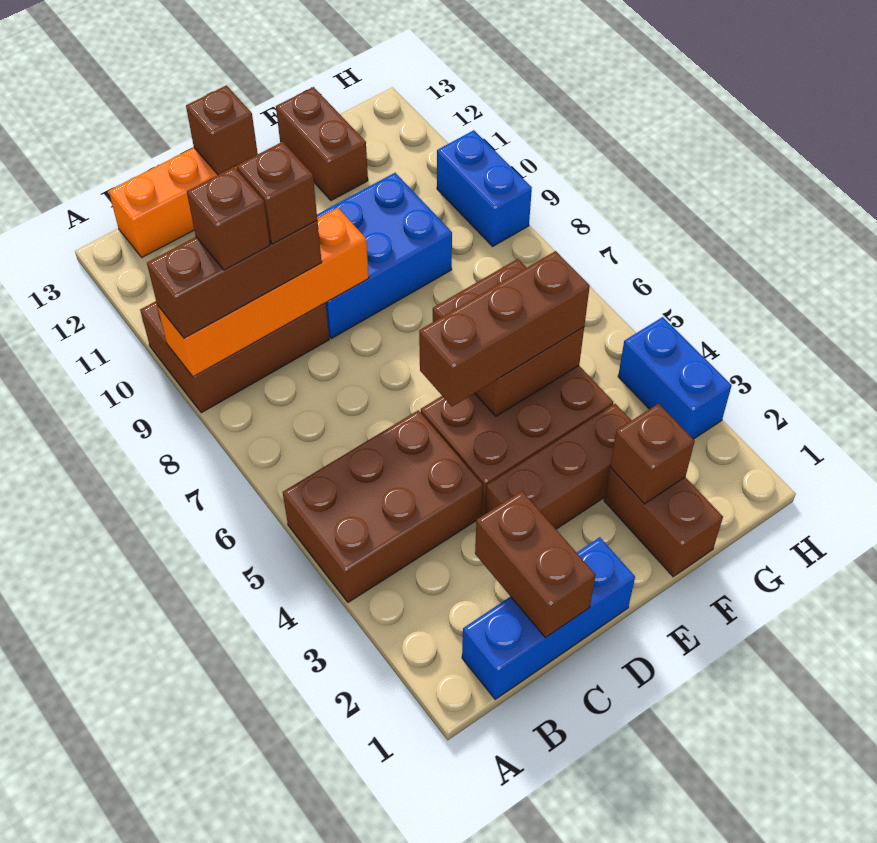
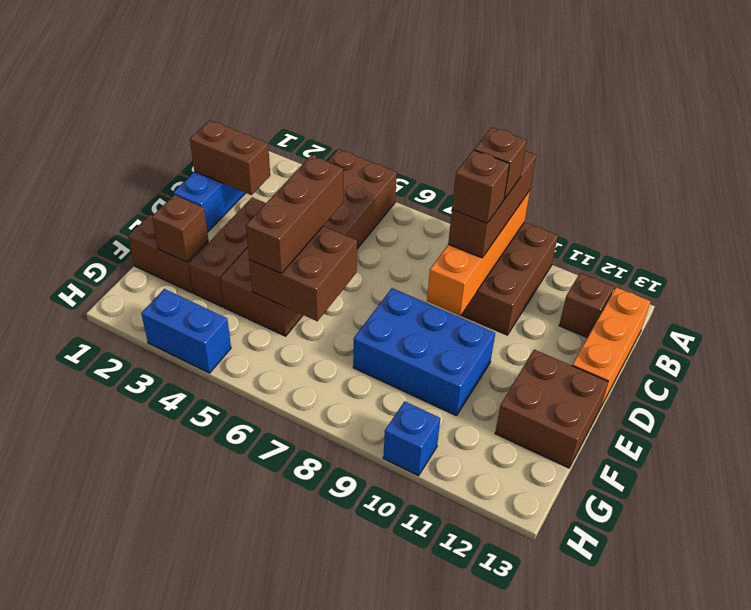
blue brick D9:F10 level 1 -> blue brick E8:F10 level 1
brown brick D13 level 2 -> brown brick B12 level 1
brown brick F12:F13 level 1 -> brown brick E12:F13 level 1
blue brick H9:H10 level 1 -> blue brick H10 level 1

